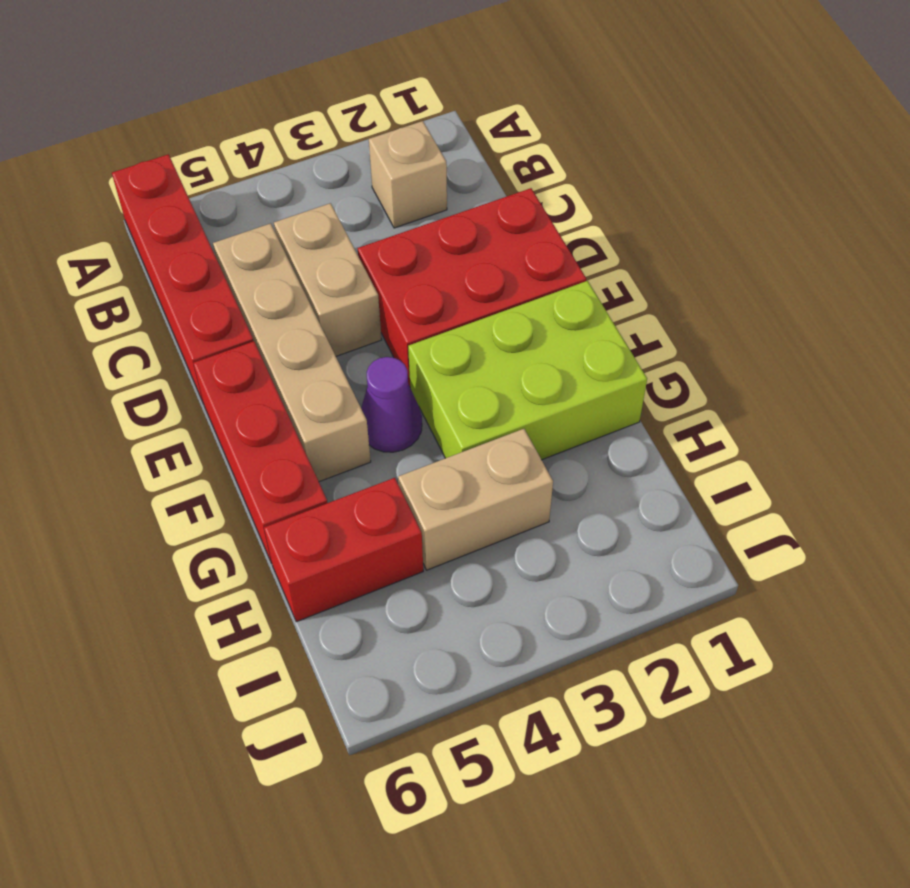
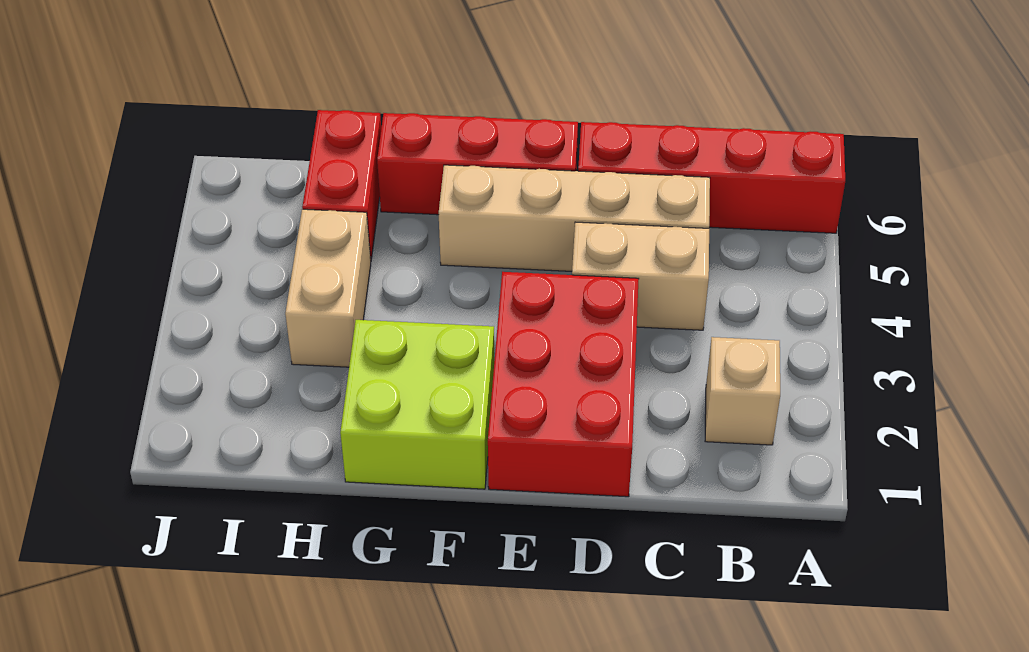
lime brick F1:G3 level 1 -> lime brick F1:G2 level 1
purple cone F4 level 1 -> none

